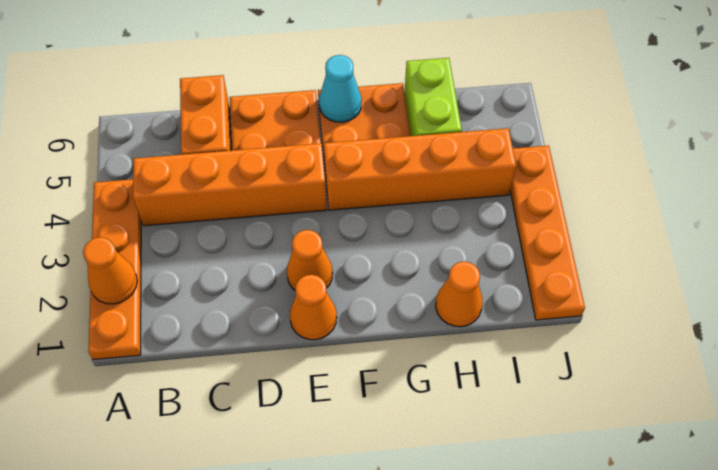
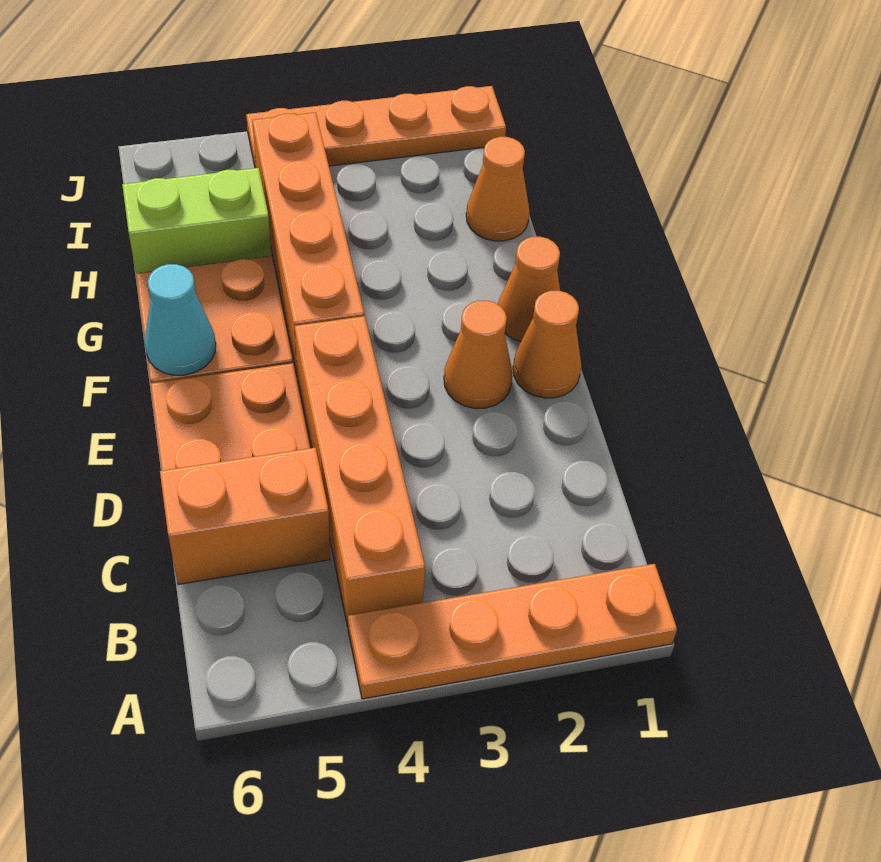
orange cone A2 level 2 -> orange cone F1 level 1

